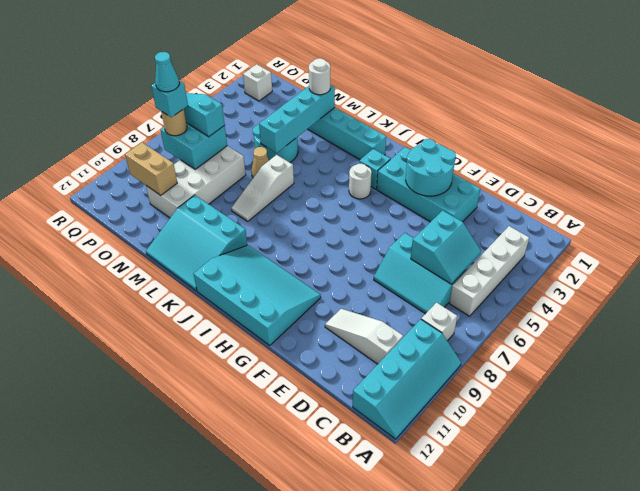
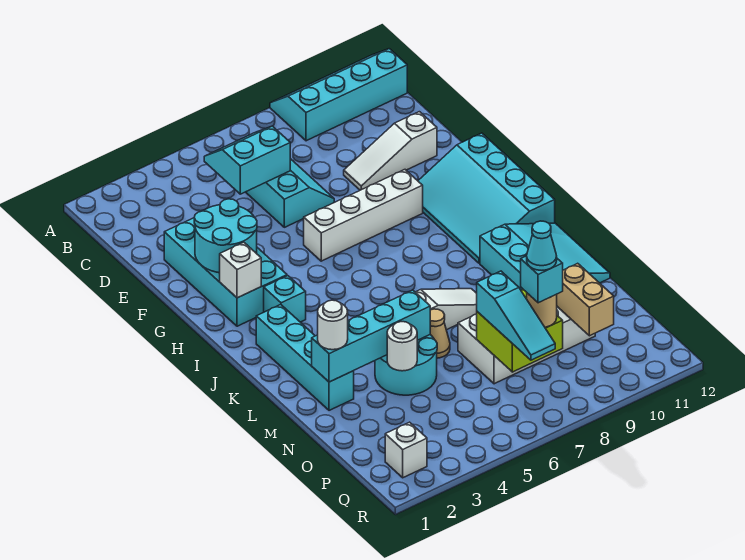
white brick B3:B6 level 1 -> white brick G6:G9 level 1
white brick B8 level 1 -> white brick H2 level 2
white slope C10:E10 level 1 top C -> white slope E9:E11 level 1 top 11
white round brick I4 level 1 -> white round brick N4 level 2
cyan brick O7:P8 level 2 -> lime brick O7:P8 level 2

